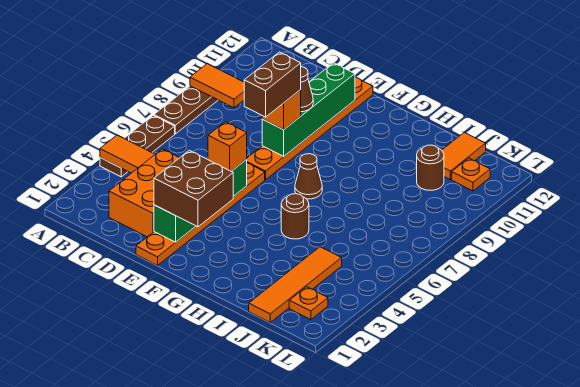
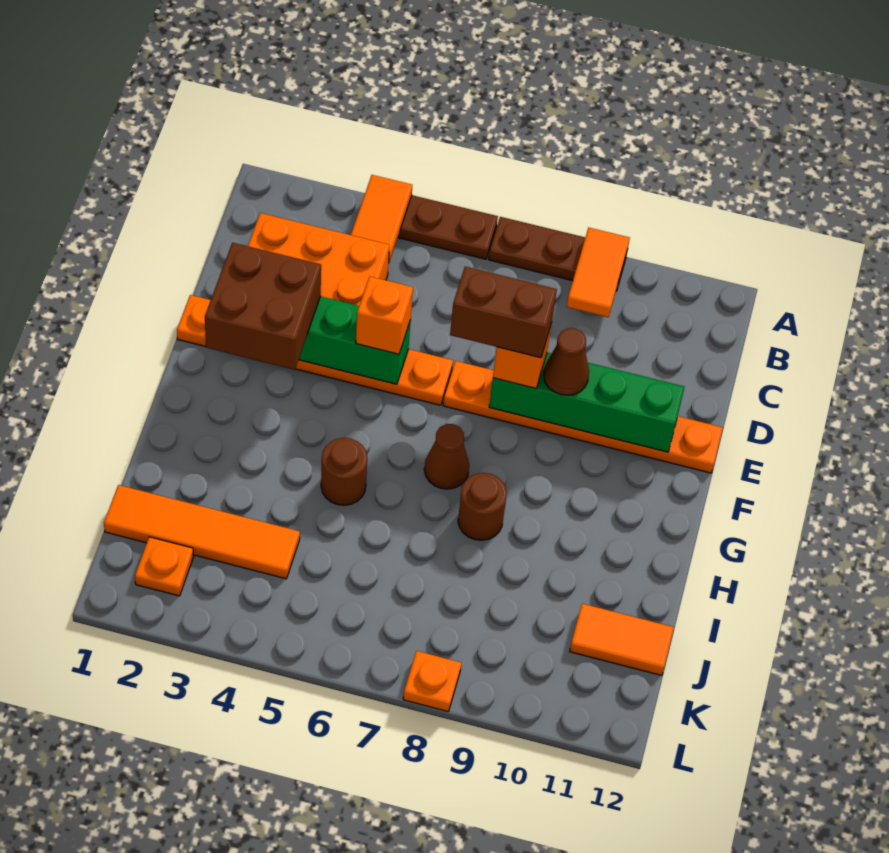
brown round brick J10 level 1 -> brown round brick H8 level 1
orange plate K11 level 1 -> orange plate L8 level 1

